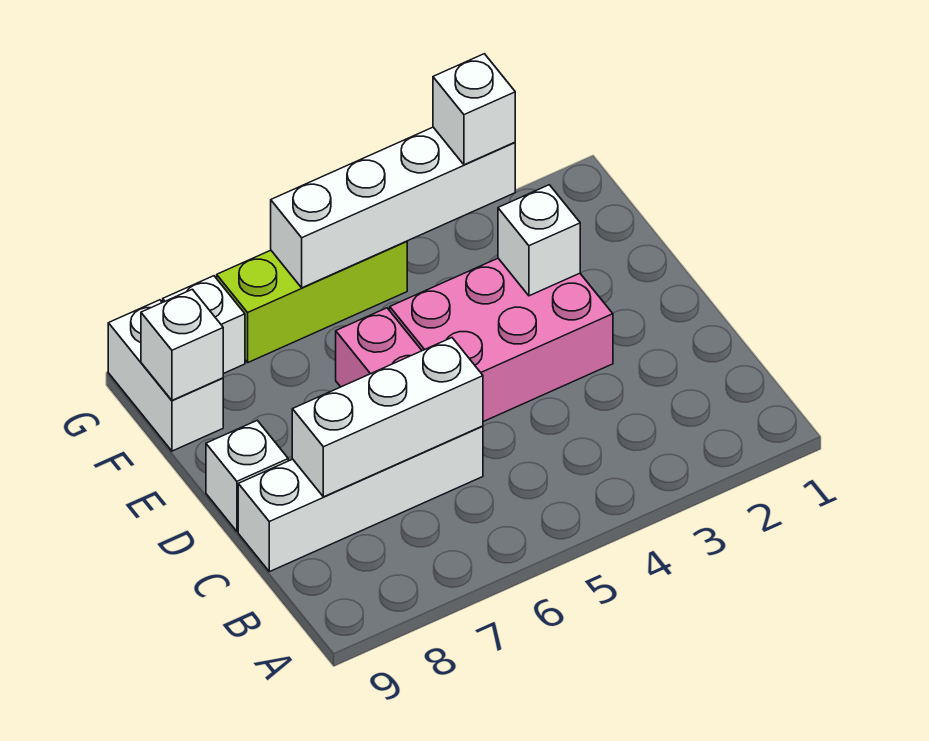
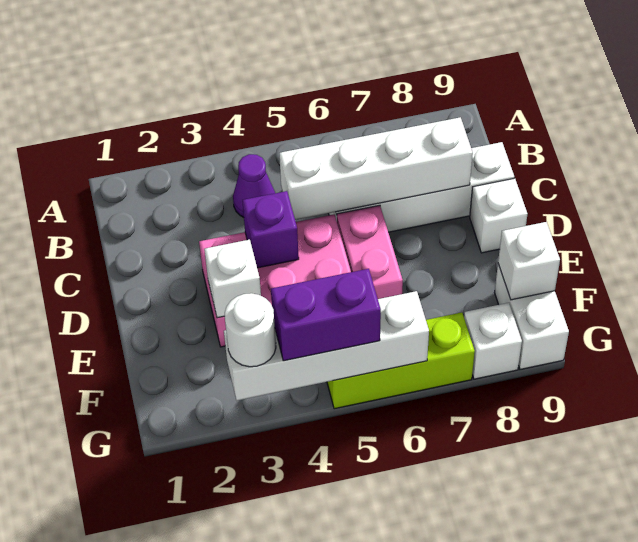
none -> purple cone B4 level 1
white brick C6:C8 level 2 -> white brick C5:C8 level 2
none -> purple brick D4 level 2
white brick G3 level 3 -> white round brick G3 level 3
none -> purple brick G4:G5 level 3

